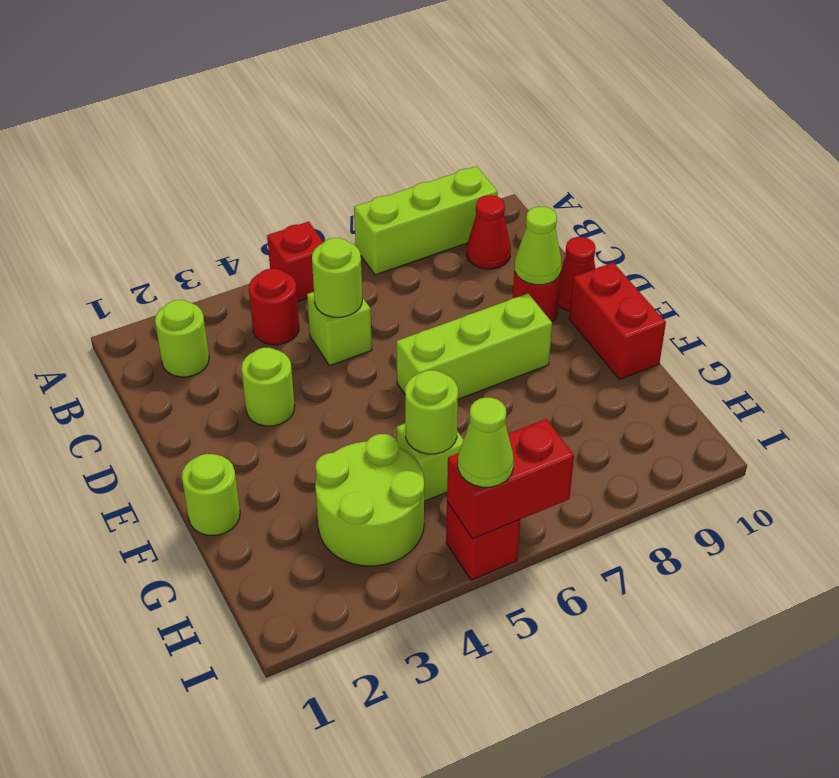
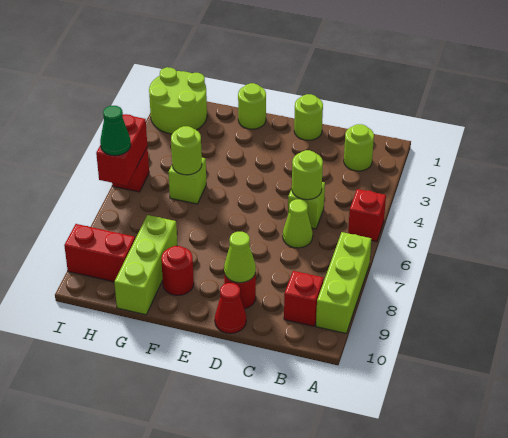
red round brick B4 level 1 -> red round brick F9 level 1
red cone B9 level 1 -> red brick B9 level 1
lime round brick D3 level 1 -> lime round brick D1 level 1
lime brick E6:E8 level 1 -> lime brick G8:G10 level 1
red brick E10:F10 level 1 -> red brick H9:I9 level 1
lime round brick G3:H4 level 1 -> lime round brick H1:I2 level 1
lime cone I5 level 3 -> lime cone C6 level 1
none -> green cone I6 level 3

